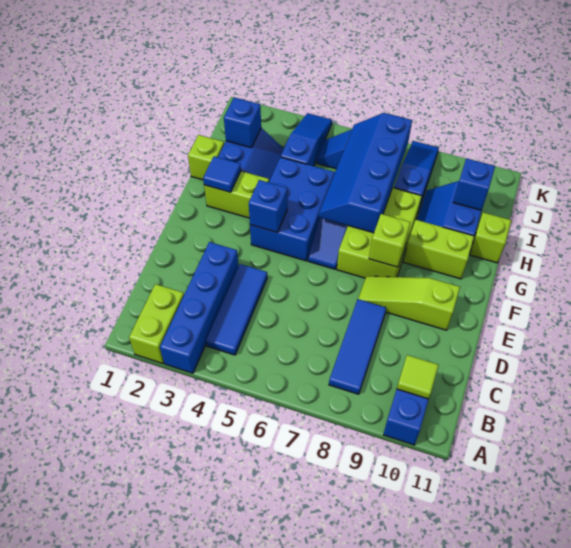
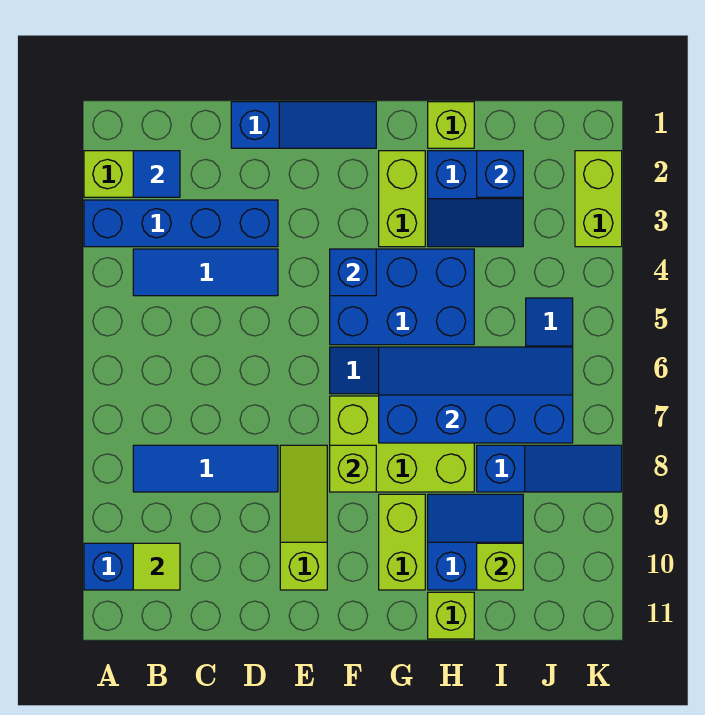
blue tile G2 level 2 -> blue tile B2 level 2
blue slope I4:K4 level 1 top I -> blue slope D1:F1 level 1 top D
blue brick I10 level 2 -> lime brick I10 level 2
none -> lime brick K2:K3 level 1

